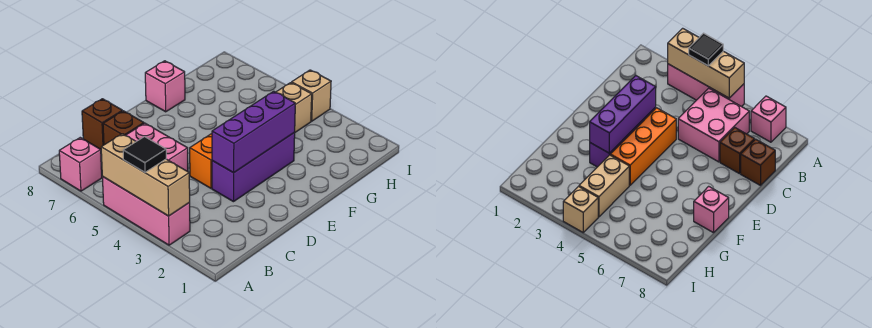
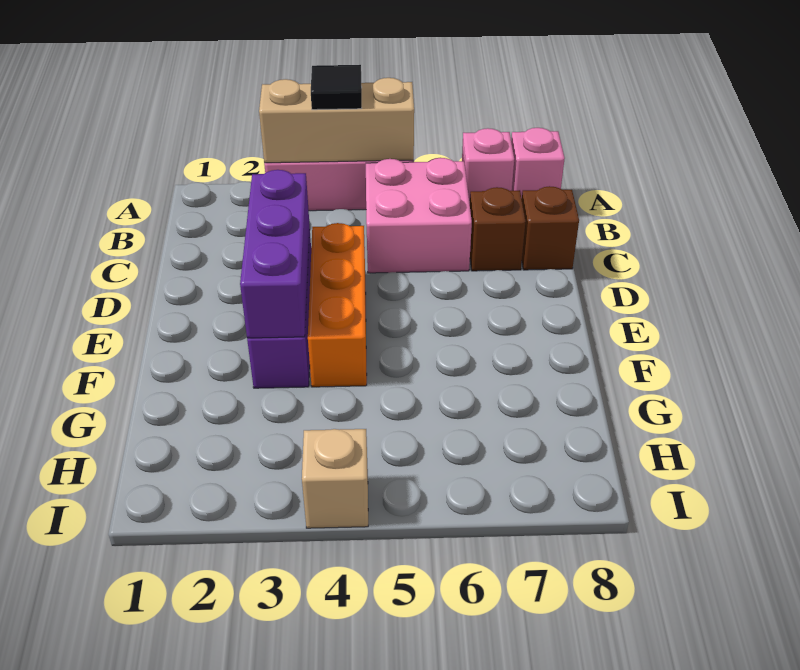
pink brick F8 level 1 -> pink brick A8 level 1
tan brick G4:H4 level 1 -> none

